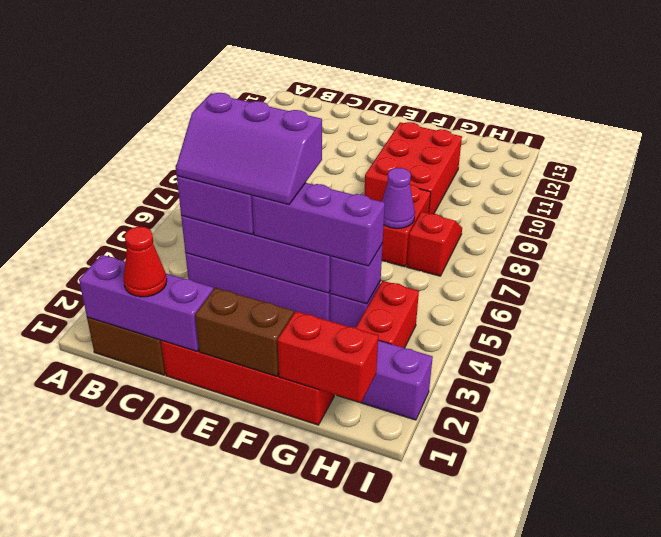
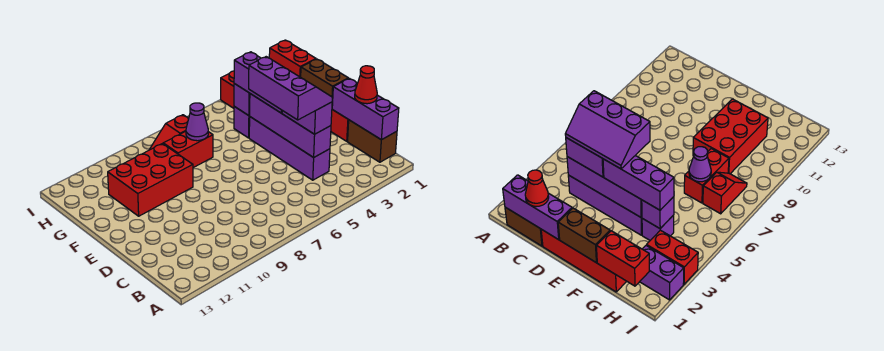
red brick H3:H4 level 1 -> red brick H3:I3 level 1

